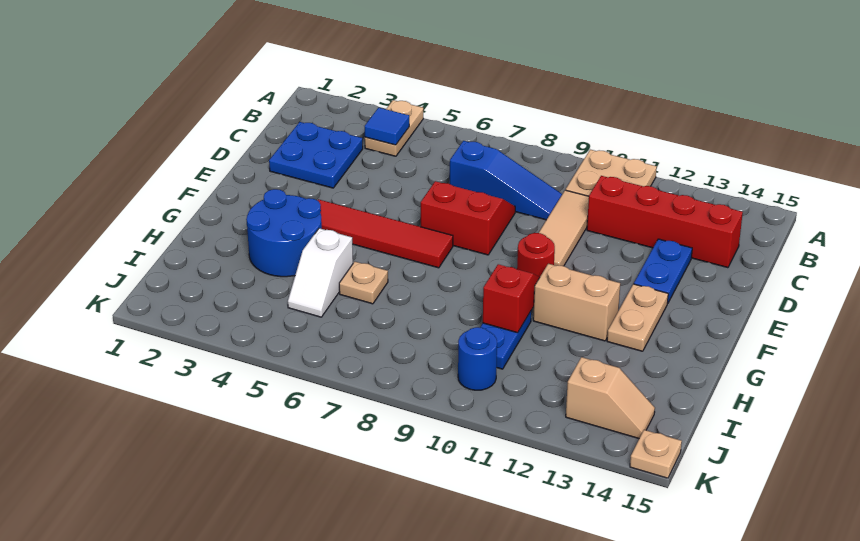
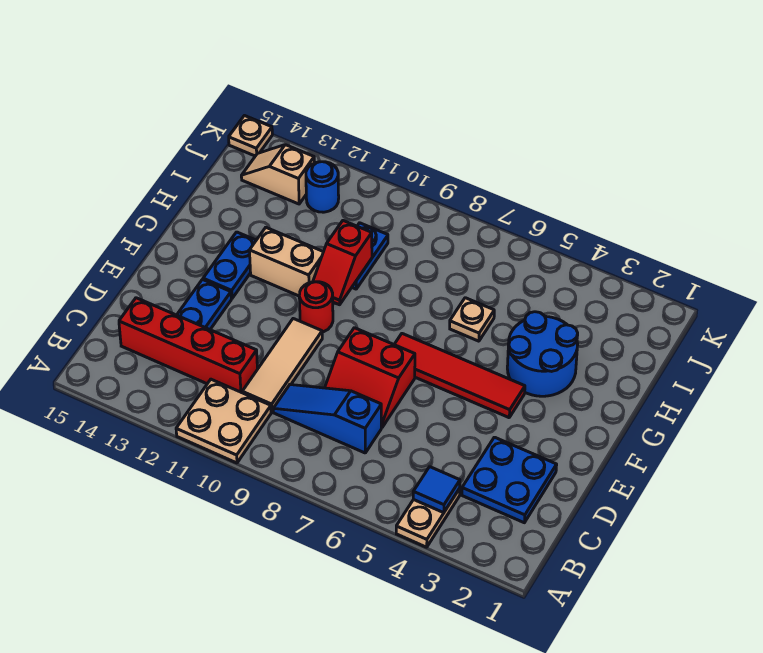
tan plate F13:G13 level 1 -> blue plate F13:G13 level 1
white slope H5:I5 level 1 top H -> none
blue round brick J10 level 1 -> blue round brick J12 level 1

